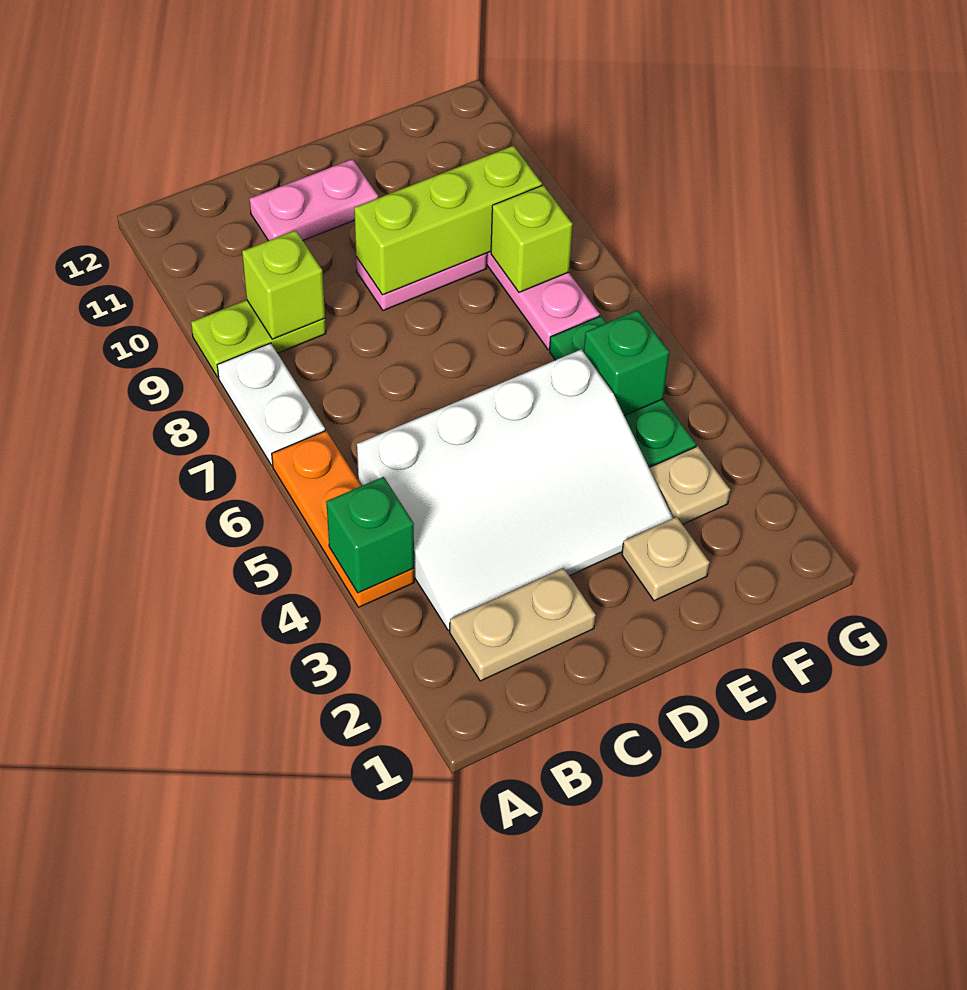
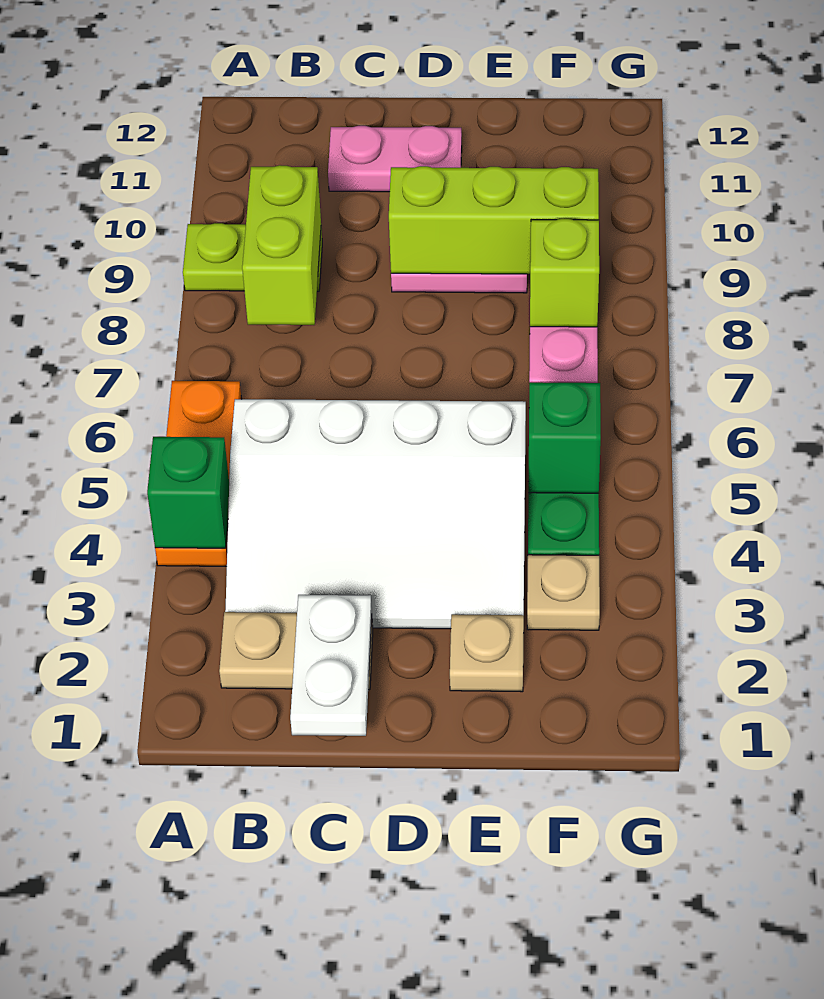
white plate A7:A8 level 1 -> white plate C1:C2 level 2
lime brick B9 level 2 -> lime brick B8:B9 level 2

